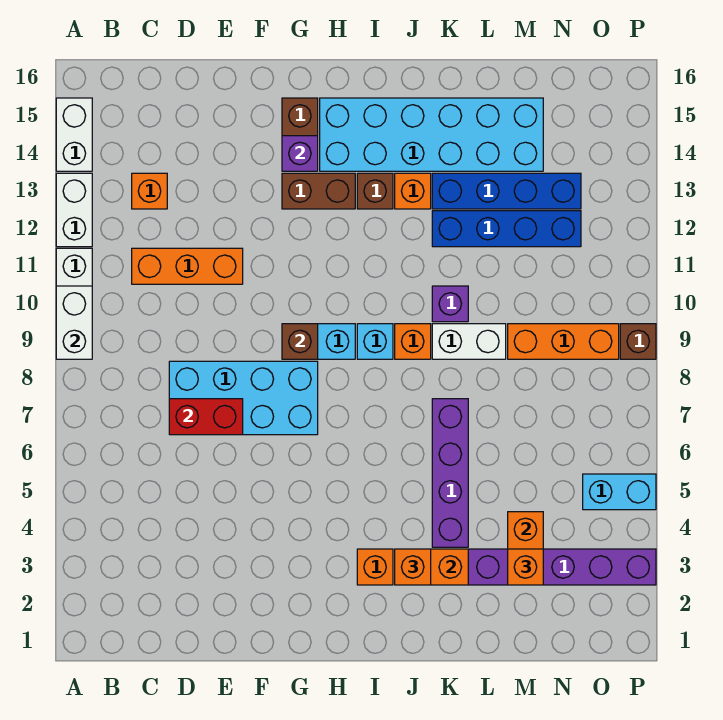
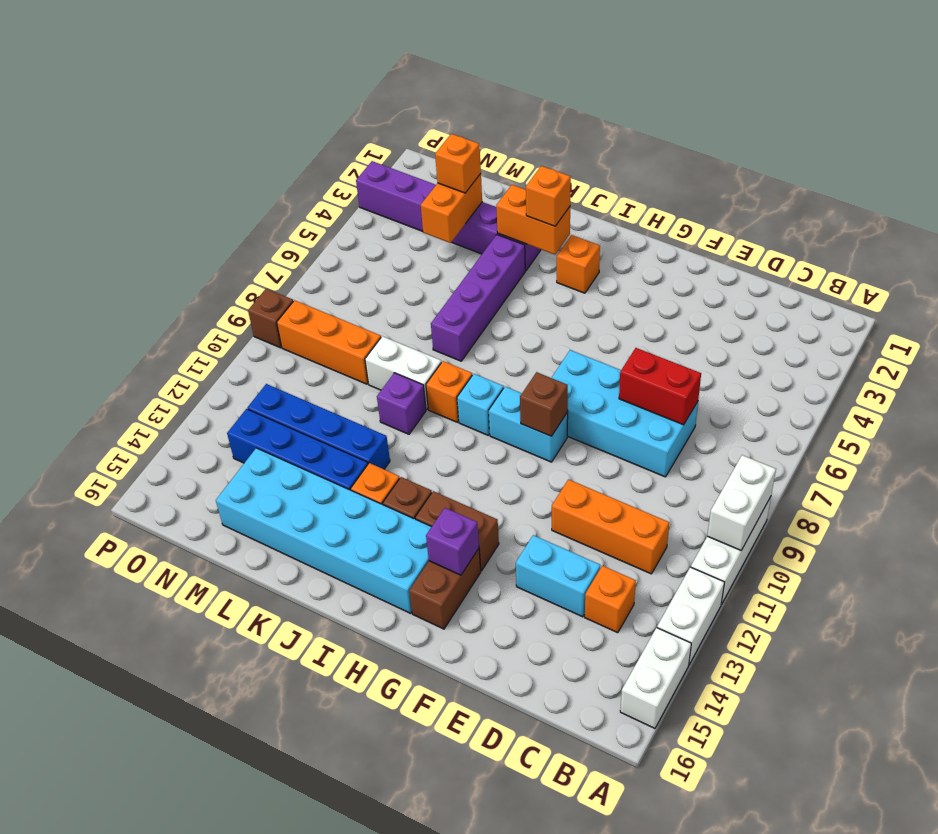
cyan brick O5:P5 level 1 -> cyan brick D13:E13 level 1

